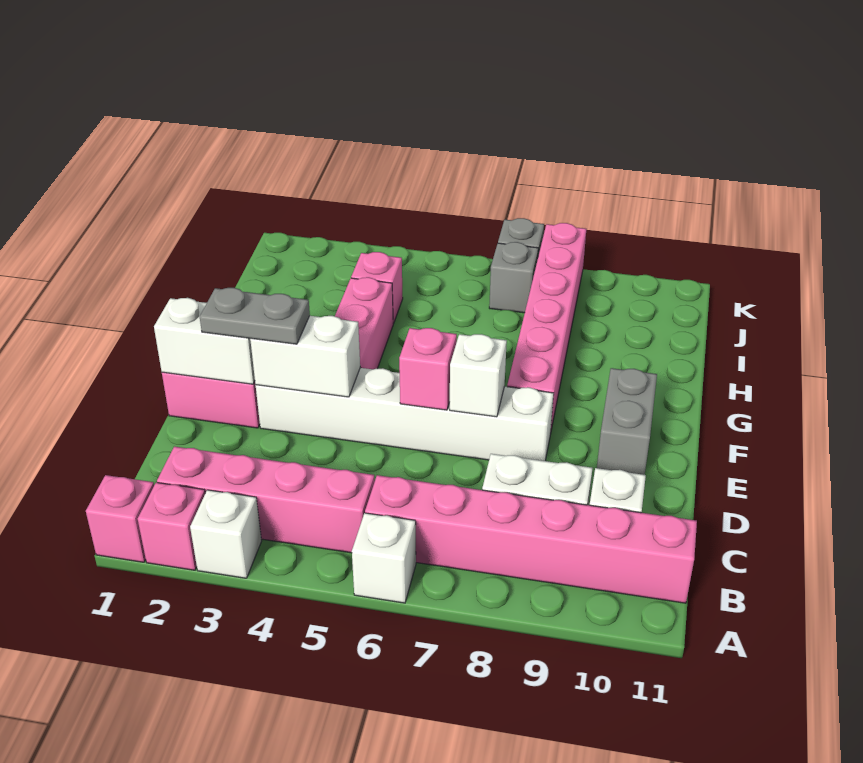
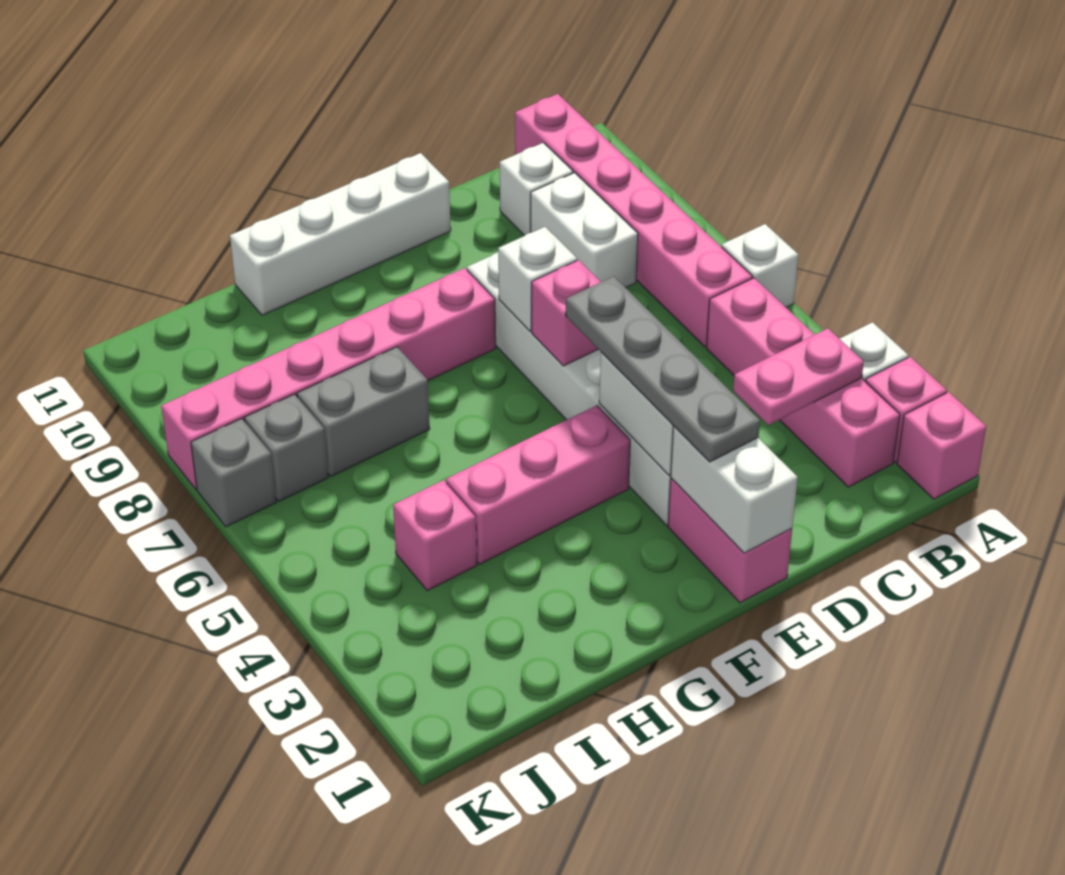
none -> pink plate B3:C3 level 2
grey plate E2:E3 level 3 -> grey plate E2:E5 level 3
grey brick E10:F10 level 1 -> grey brick H7:I7 level 1
none -> white brick E11:H11 level 1

